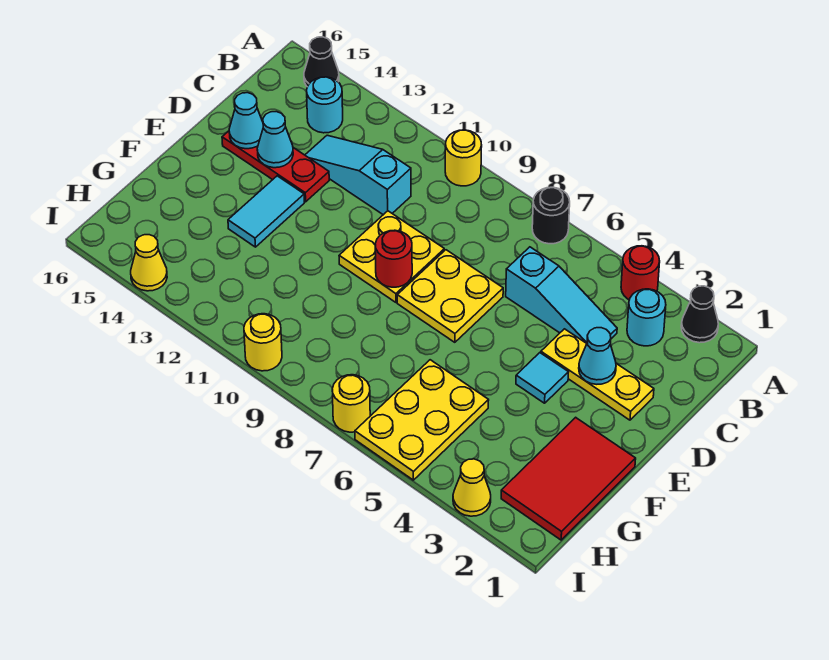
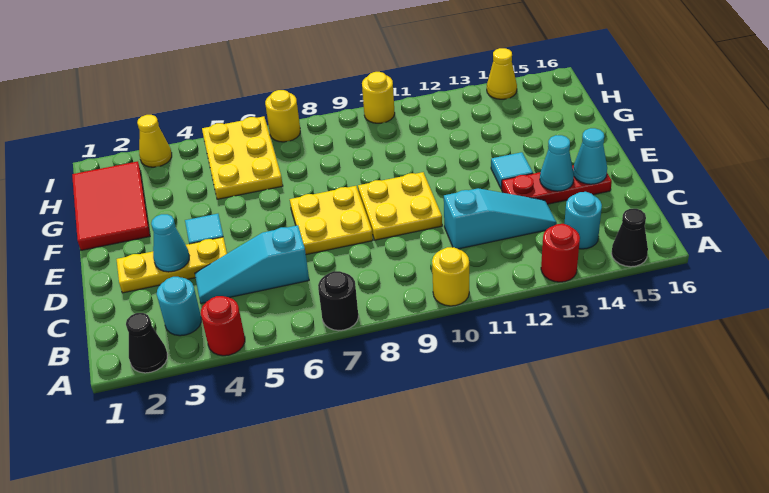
red round brick E9 level 2 -> red round brick A13 level 1
cyan tile E13:F13 level 1 -> cyan tile E13 level 1

